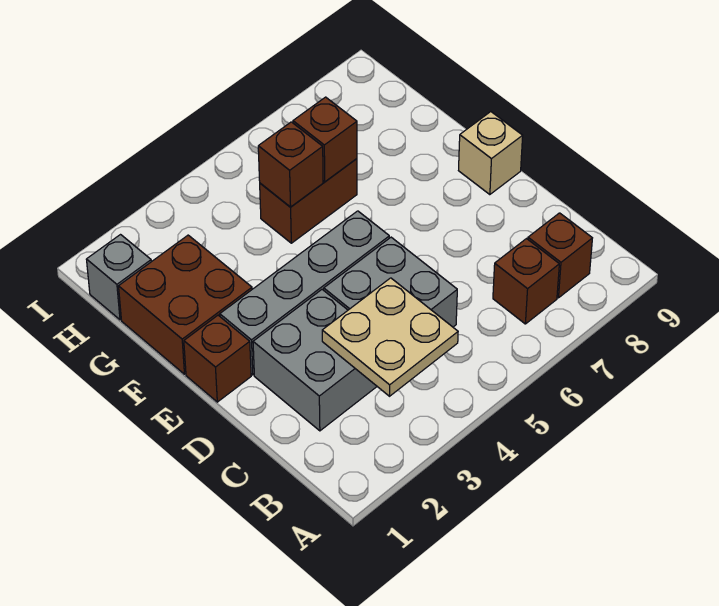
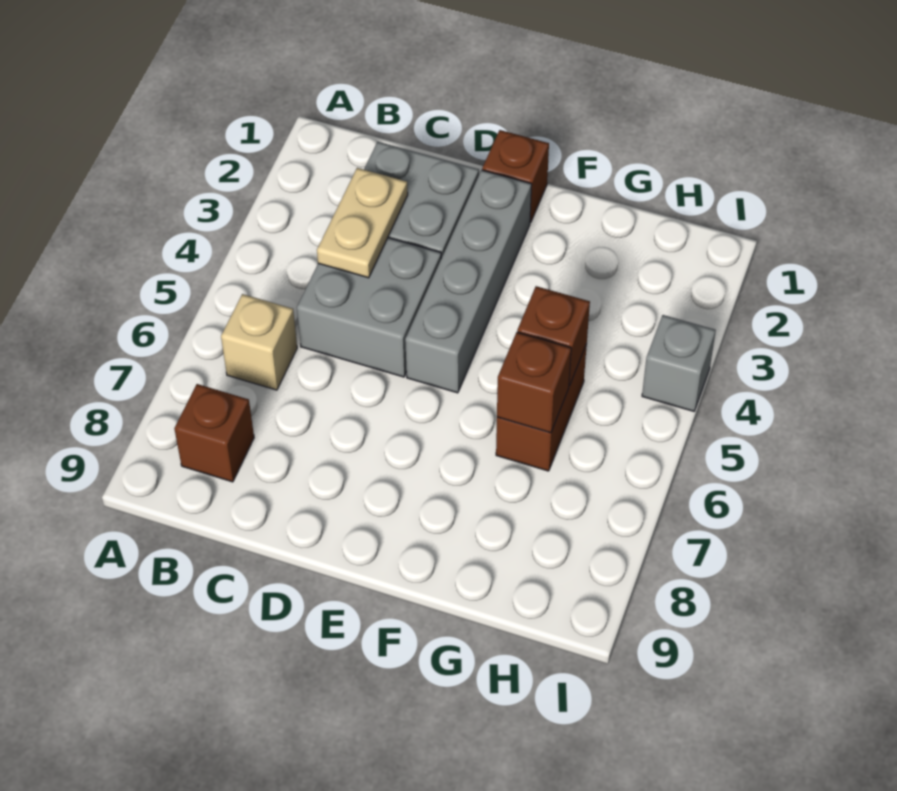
tan plate B3:C4 level 2 -> tan plate C3:C4 level 2
brown brick B7 level 1 -> none
tan brick E9 level 1 -> tan brick B6 level 1
brown brick F1:G2 level 1 -> none
grey brick H1 level 1 -> grey brick I4 level 1

